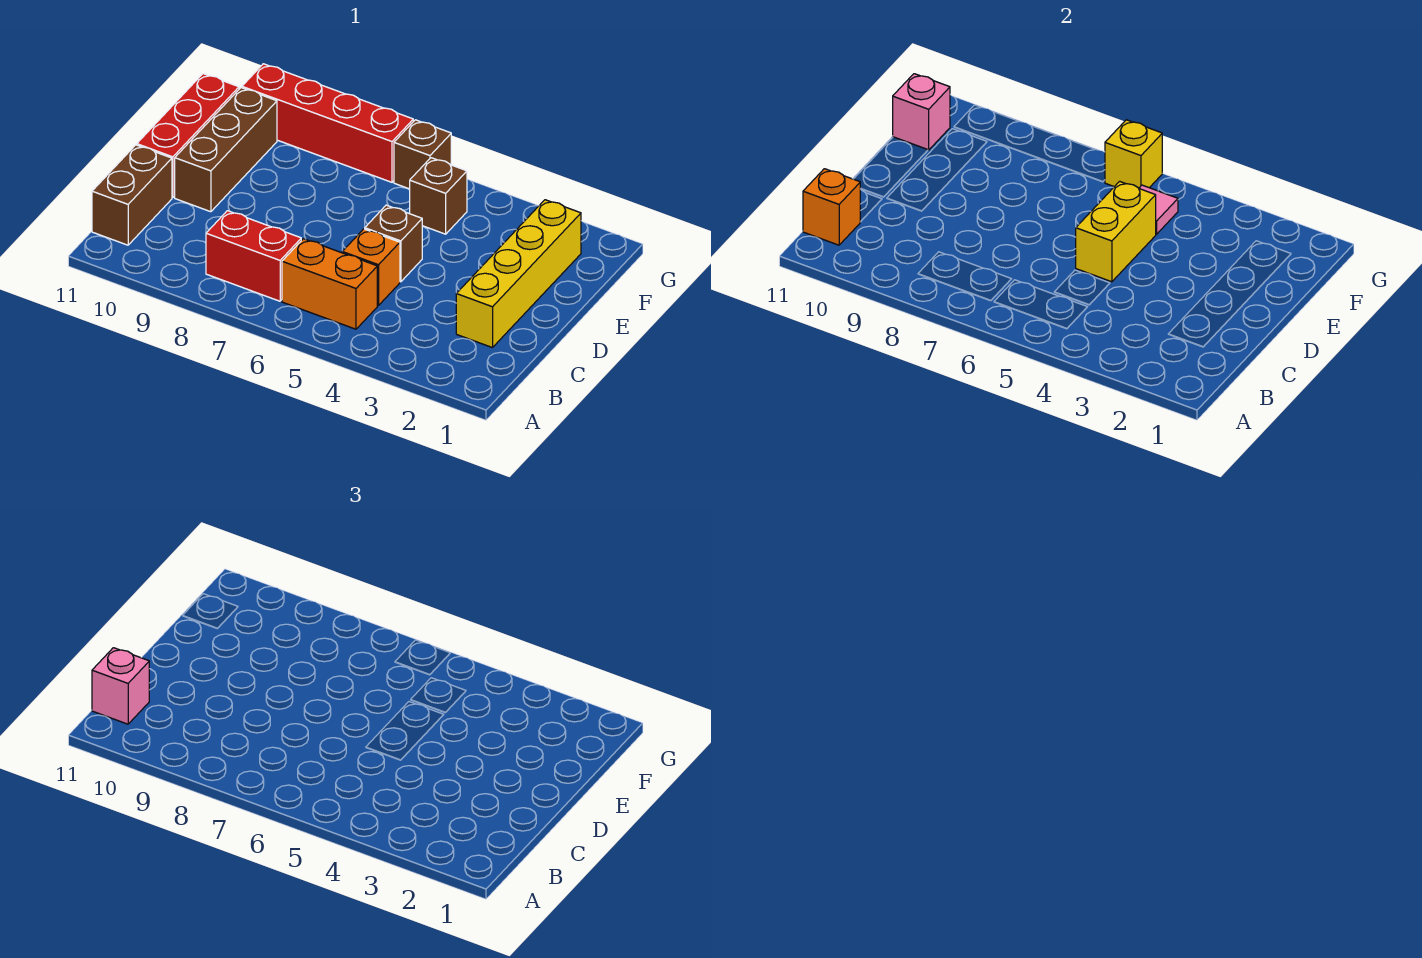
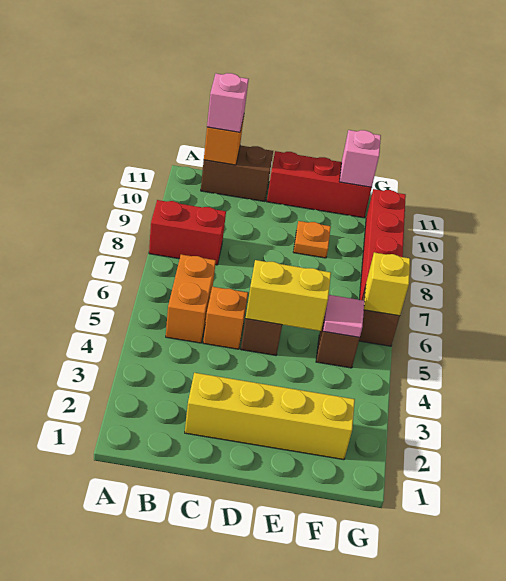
red brick B7:B8 level 1 -> red brick A8:B8 level 1
brown brick D10:F10 level 1 -> none
none -> orange plate E9 level 1

